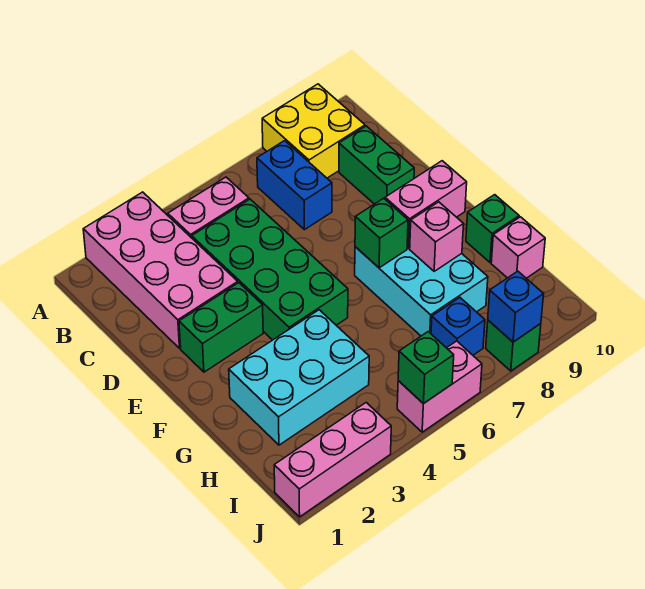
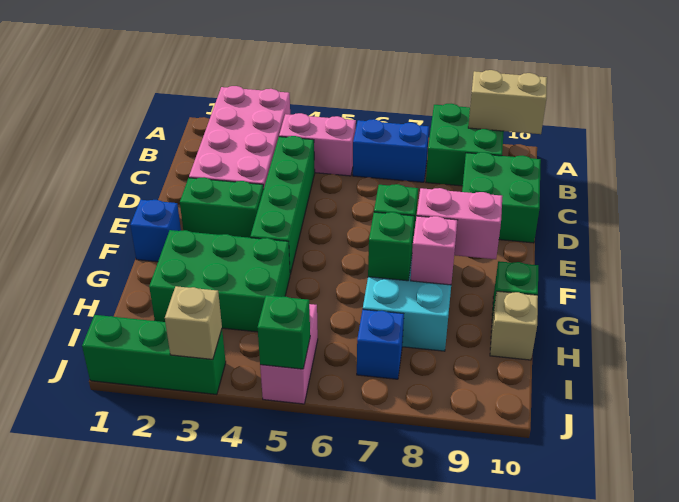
yellow brick A8:B9 level 1 -> green brick A8:B9 level 1
none -> tan brick A9:A10 level 2
blue brick B7:C7 level 1 -> blue brick B6:B7 level 1
green brick C4:F5 level 1 -> green brick C4:F4 level 1
green brick C9:D9 level 1 -> green brick C9:D10 level 1
cyan brick G2:H4 level 1 -> green brick G2:H4 level 1
pink brick H10 level 1 -> tan brick H10 level 1
pink brick J1:J3 level 1 -> green brick J1:J3 level 1
none -> tan brick J3 level 2
pink brick J5:J6 level 1 -> pink brick I5:J5 level 1
green brick J8 level 1 -> green brick G7 level 2
blue brick J8 level 2 -> blue brick F1 level 1

